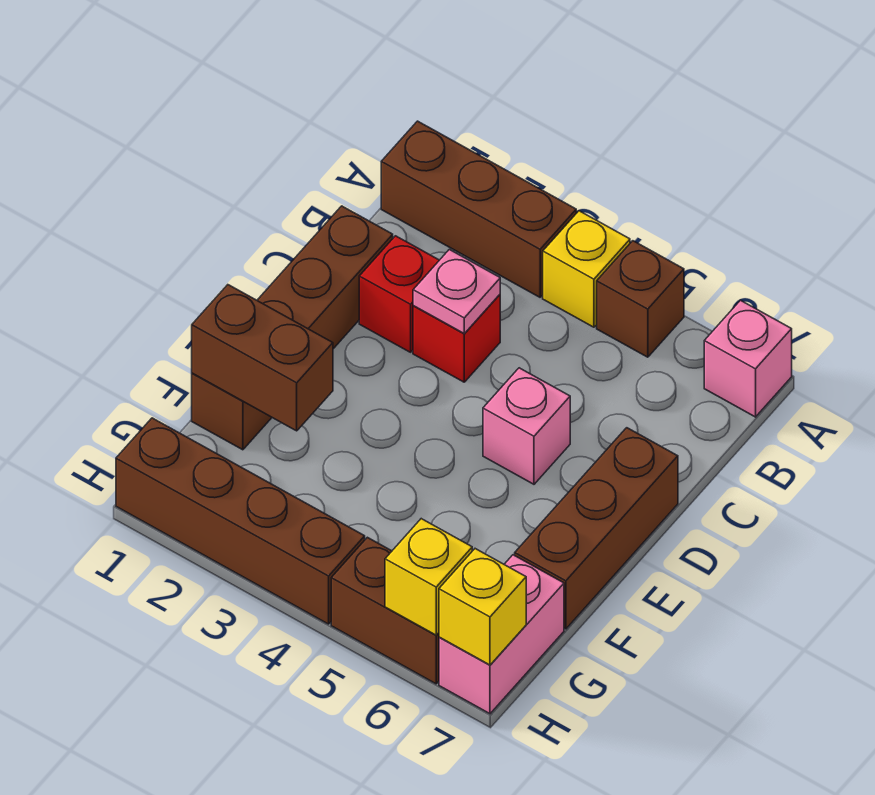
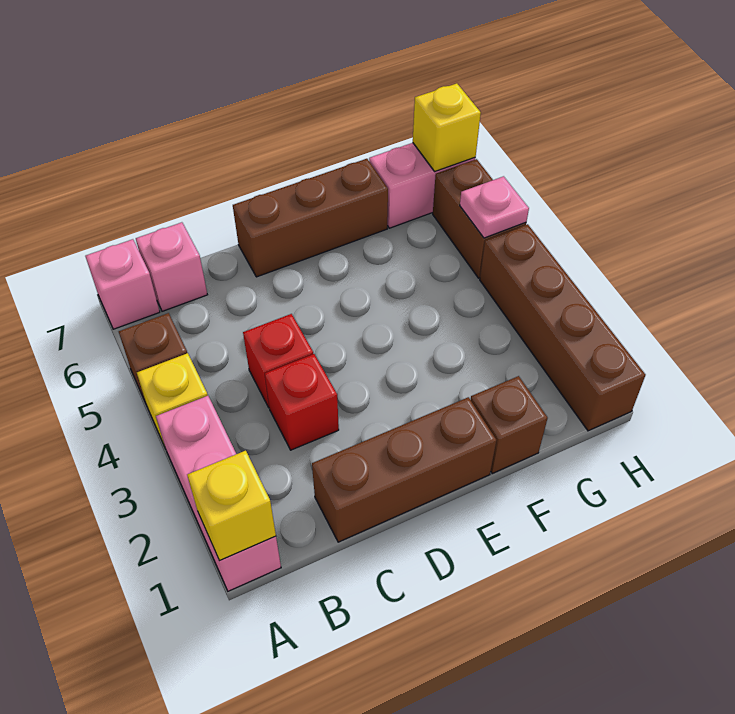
brown brick A1:A3 level 1 -> pink brick A1:A3 level 1
red brick C2 level 1 -> red brick C4 level 1
pink plate C3 level 2 -> pink plate H5 level 2
pink brick D5 level 1 -> pink brick B7 level 1
brown brick F1:F2 level 2 -> none
yellow brick H6 level 2 -> yellow brick A1 level 2

